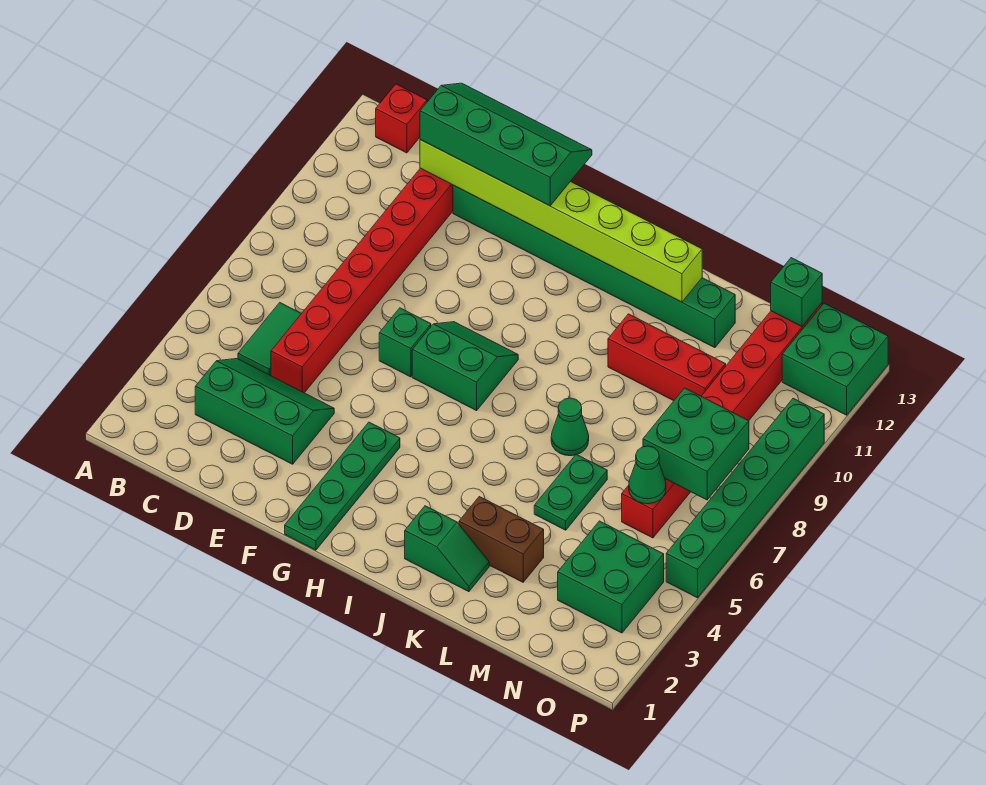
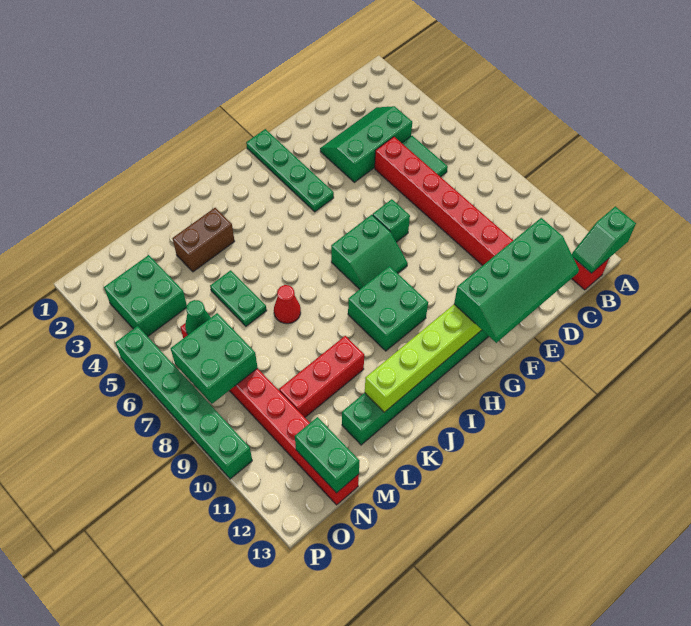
green slope C3:E4 level 1 top 3 -> green slope C3:E4 level 1 top 4
green slope J2:K2 level 1 top J -> green slope A13:B13 level 2 top A
green cone K7 level 1 -> red cone K7 level 1
green brick N13 level 2 -> green brick N12:N13 level 2
green brick O12:P13 level 1 -> green brick H9:I10 level 1

